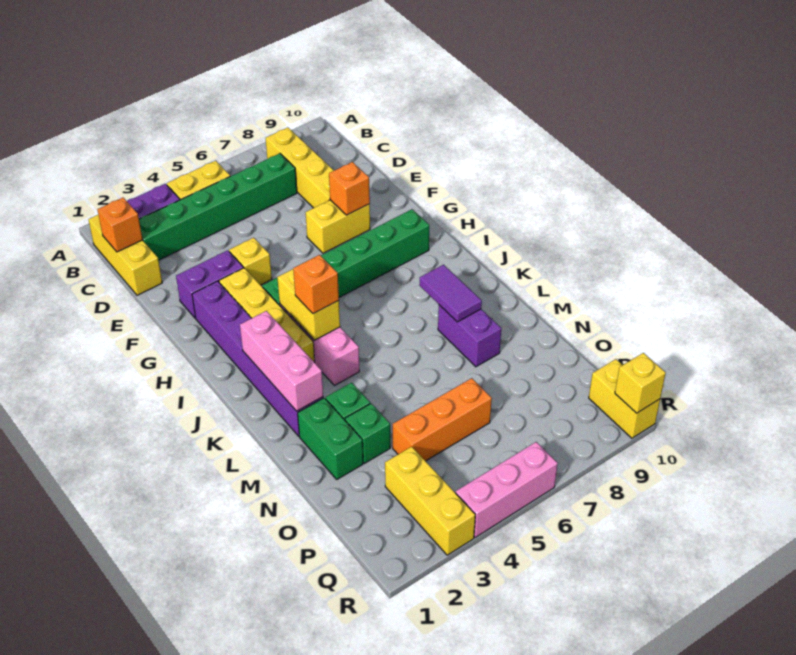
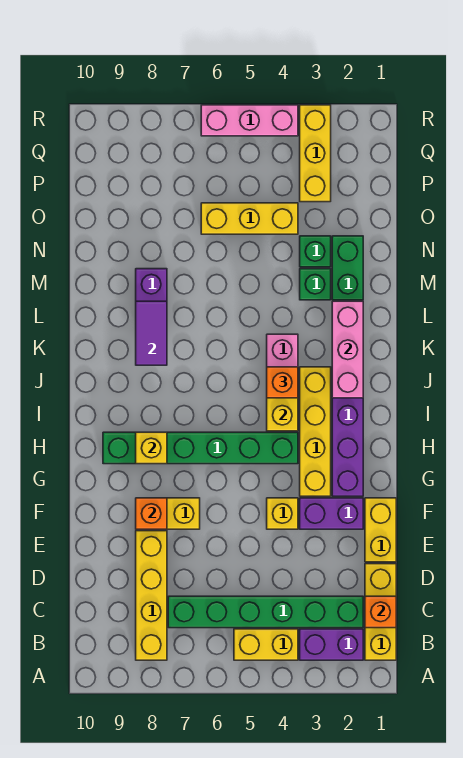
orange brick O4:O6 level 1 -> yellow brick O4:O6 level 1
yellow brick Q10:R10 level 1 -> yellow brick E1:F1 level 1
yellow brick R10 level 2 -> yellow brick H8 level 2

